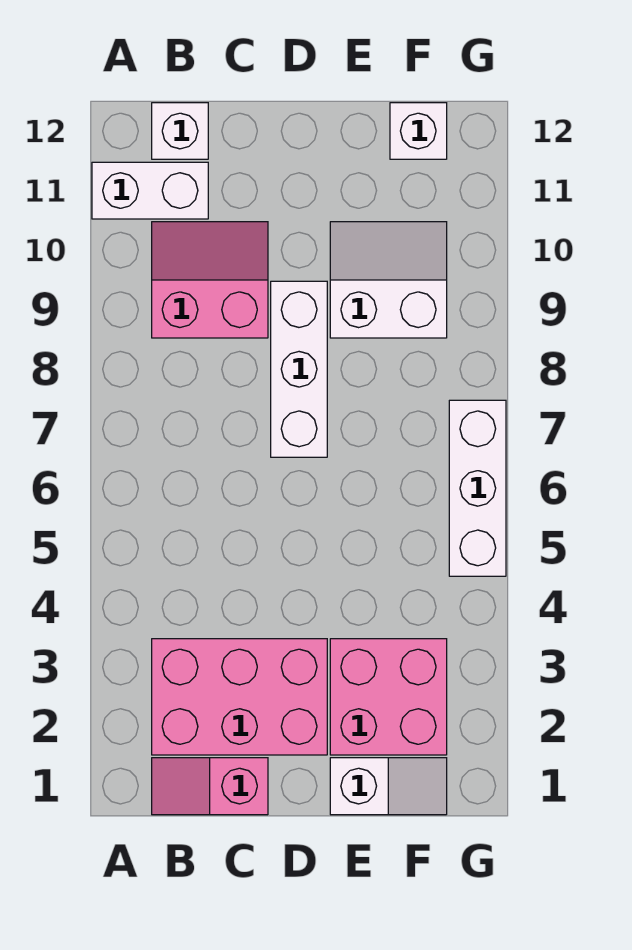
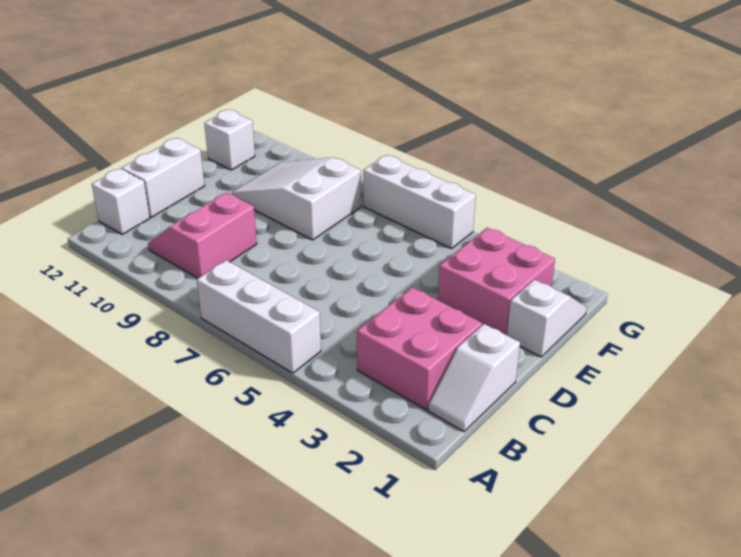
white brick A11:B11 level 1 -> white brick C12:D12 level 1
pink slope B1:C1 level 1 top C -> white slope B1:C1 level 1 top C
pink brick B2:D3 level 1 -> pink brick B2:C3 level 1
white brick D7:D9 level 1 -> white brick A5:A7 level 1
white slope E9:F10 level 1 top 9 -> white slope E8:F10 level 1 top 8

